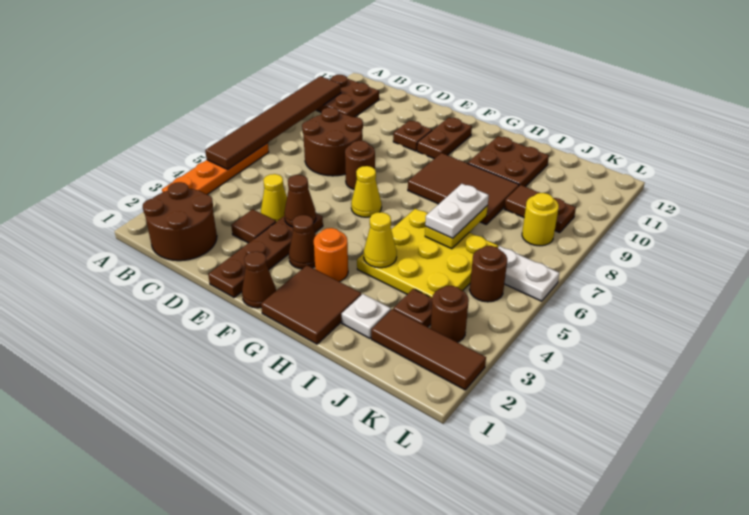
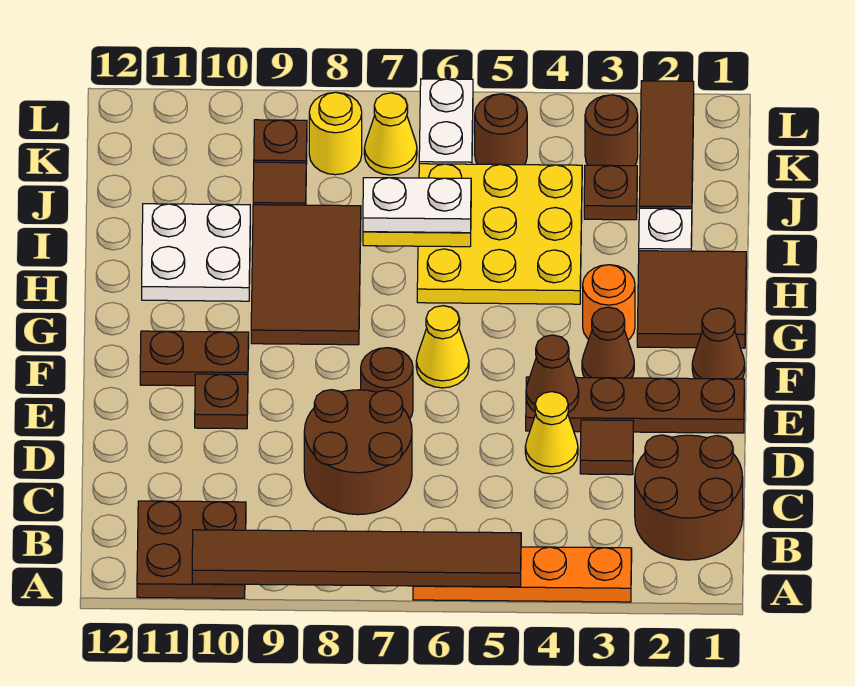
yellow cone H4 level 2 -> yellow cone K7 level 1
brown plate H10:I11 level 1 -> white plate H10:I11 level 1

